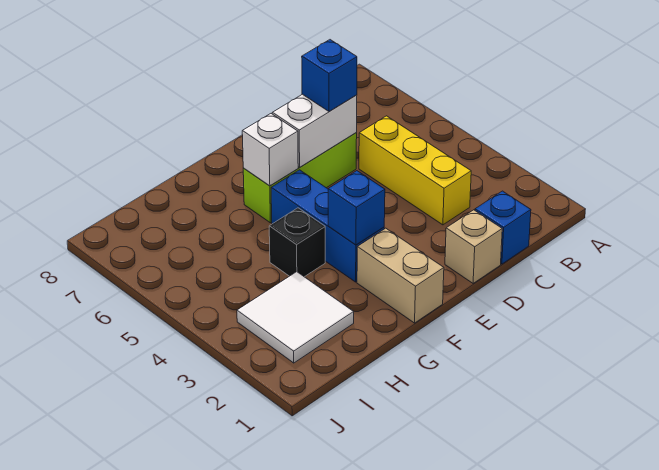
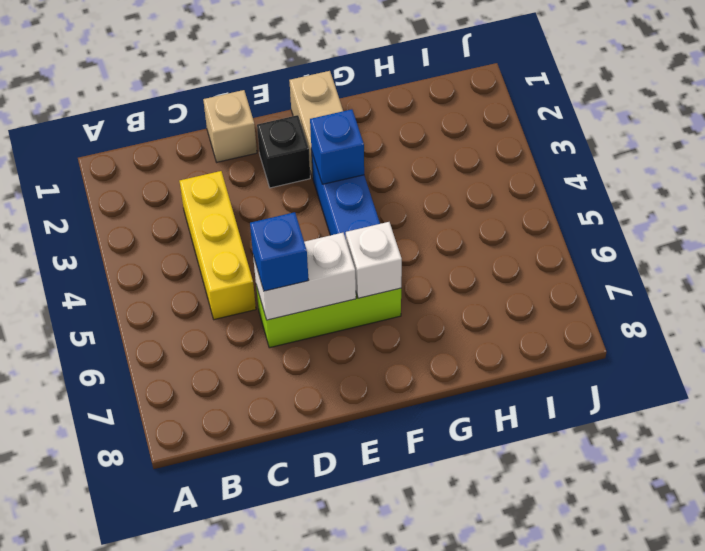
blue brick C1 level 1 -> none
black brick G4 level 1 -> black brick E2 level 1
white tile H2:I3 level 1 -> none

